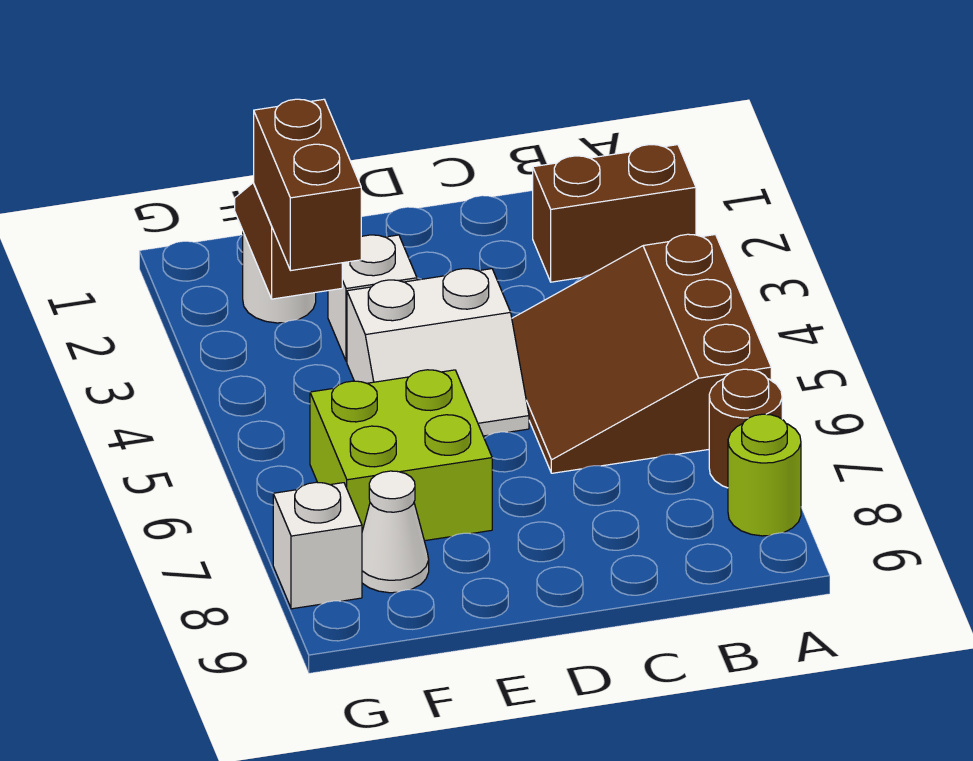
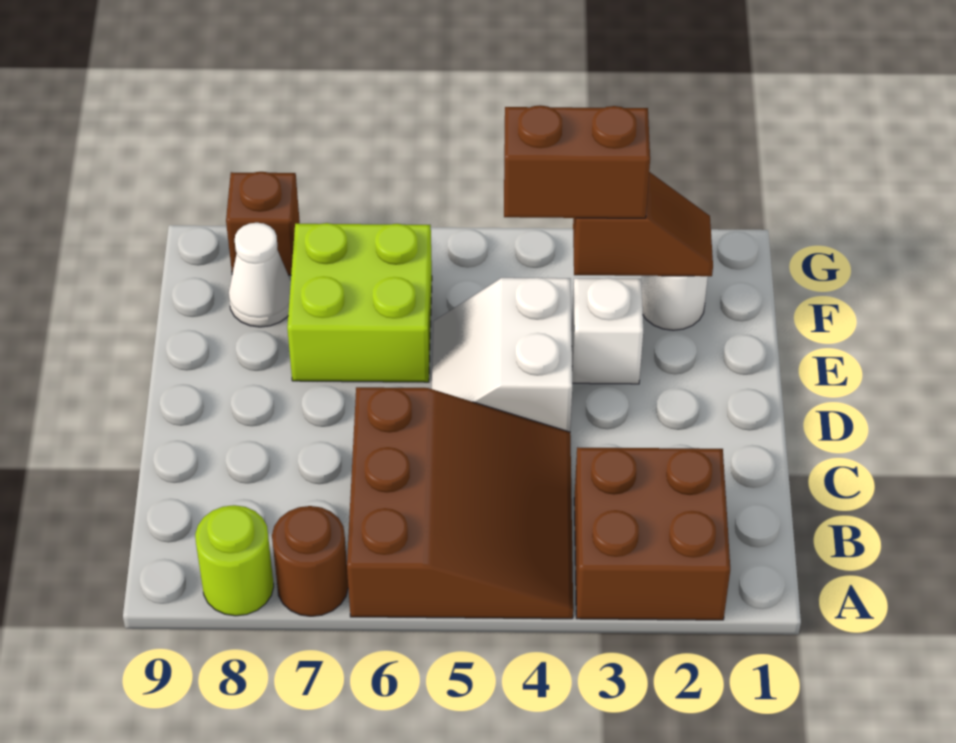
brown brick A2:B2 level 1 -> brown brick A2:B3 level 1
brown slope A4:C6 level 1 top A -> brown slope A4:C6 level 1 top 6
white brick G8 level 1 -> brown brick G8 level 1

